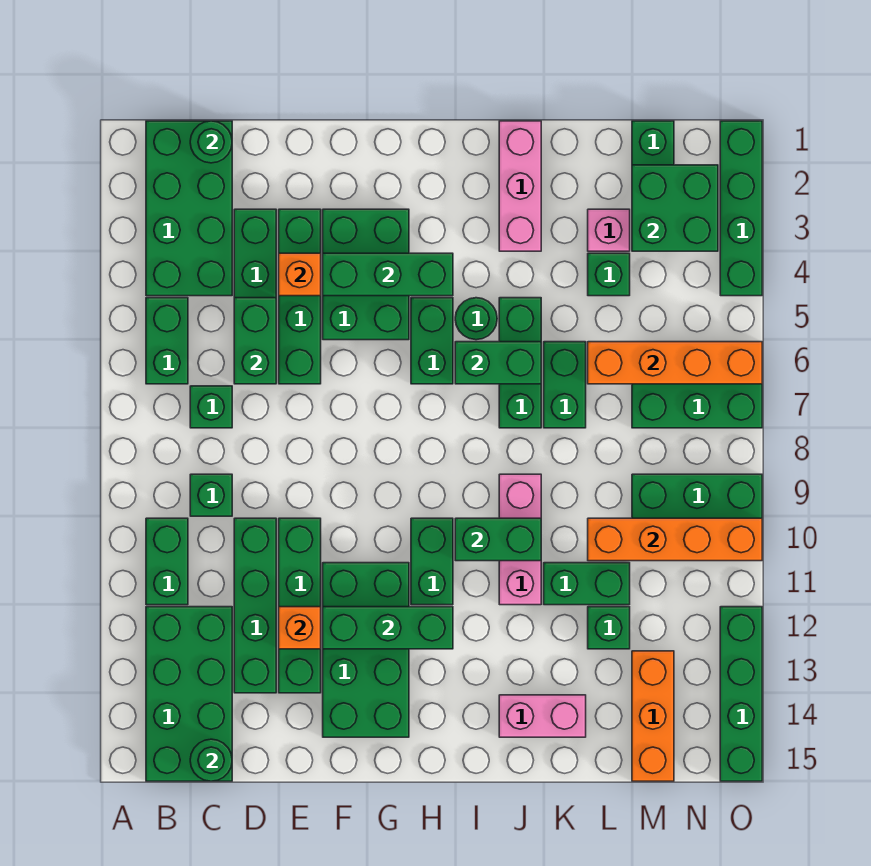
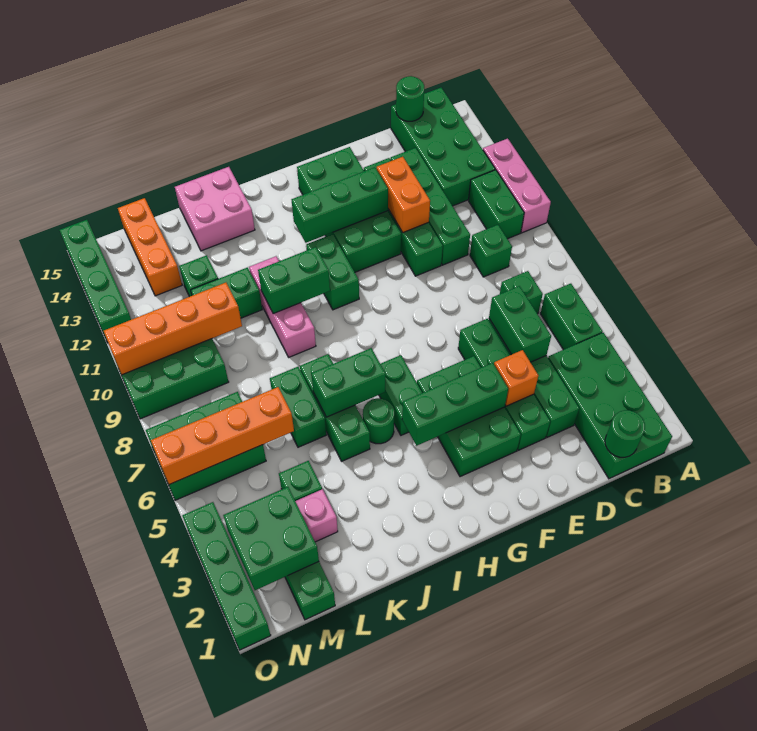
orange brick E12 level 2 -> orange brick E11:E12 level 2
pink brick J1:J3 level 1 -> pink brick A10:A12 level 1
pink brick J14:K14 level 1 -> pink brick J14:K15 level 1

